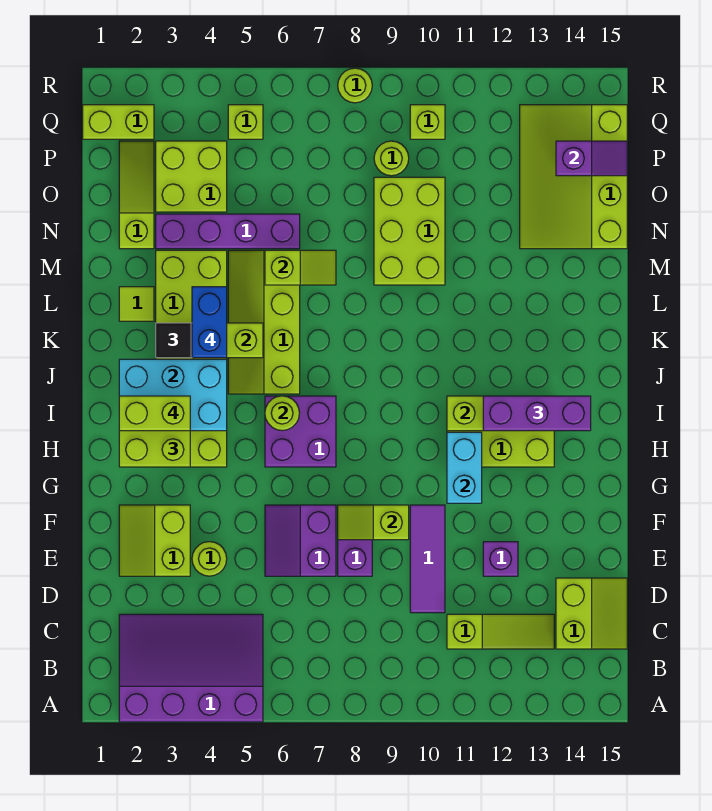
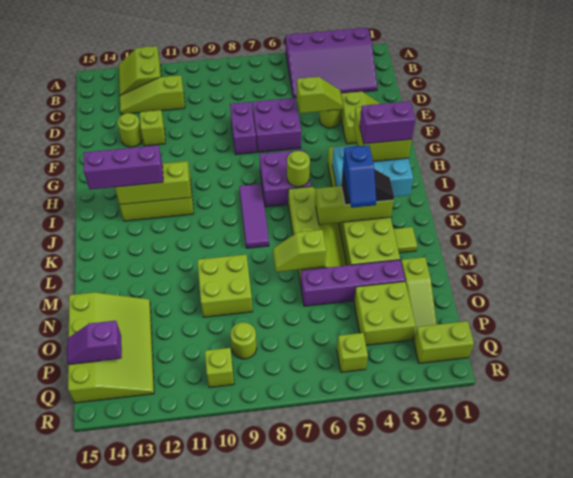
lime slope C14:D15 level 1 top 14 -> lime slope A12:B13 level 1 top 12
purple tile D10:F10 level 1 -> purple tile I8:K8 level 1
purple slope E6:F7 level 1 top 7 -> purple brick E6:F7 level 1
purple brick E12 level 1 -> lime brick E12 level 1
lime slope F8:F9 level 2 top 9 -> lime slope E4:E5 level 2 top 5
cyan brick G11:H11 level 2 -> none
lime brick I2:I3 level 4 -> purple brick I2:I3 level 4
blue brick K4:L4 level 4 -> blue slope K4:L4 level 4 top K
lime brick M9:O10 level 1 -> lime brick M9:N10 level 1
lime round brick R8 level 1 -> lime round brick E13 level 1

